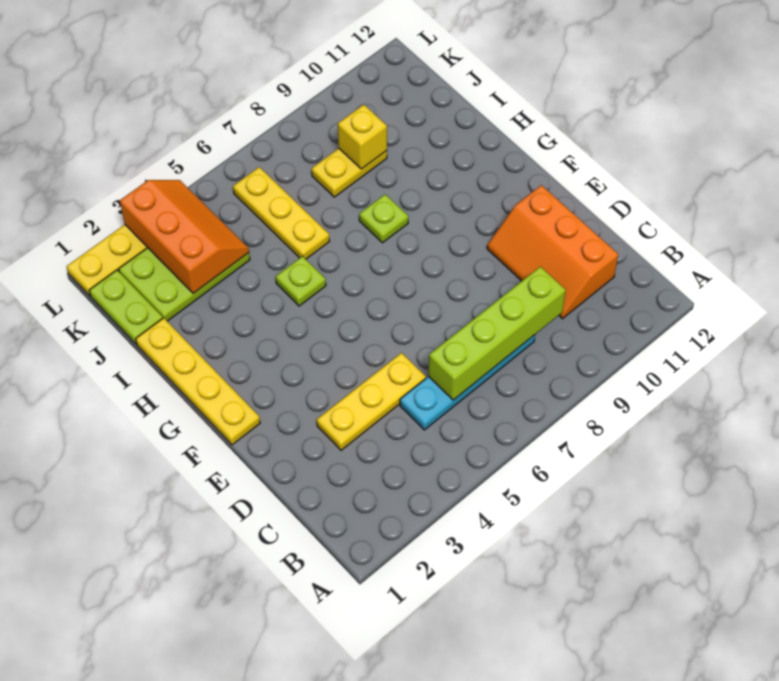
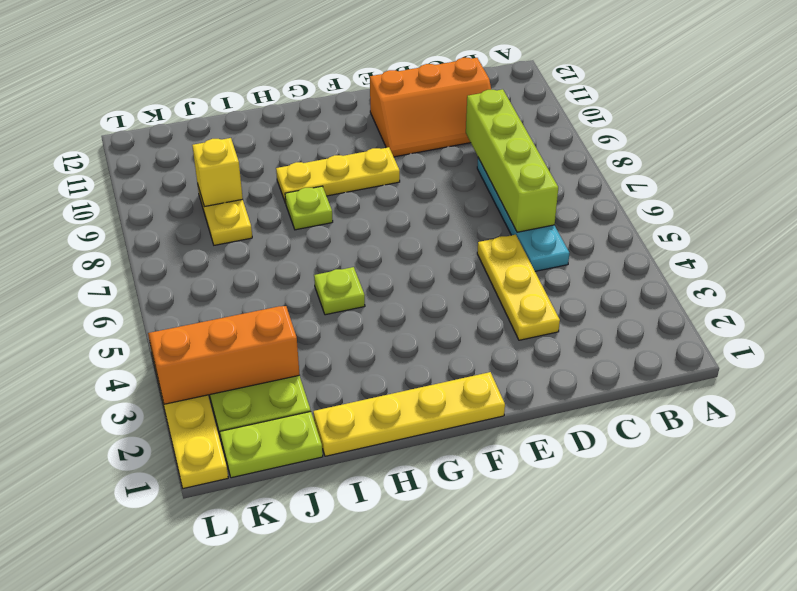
yellow plate I6:K6 level 1 -> yellow plate F9:H9 level 1

